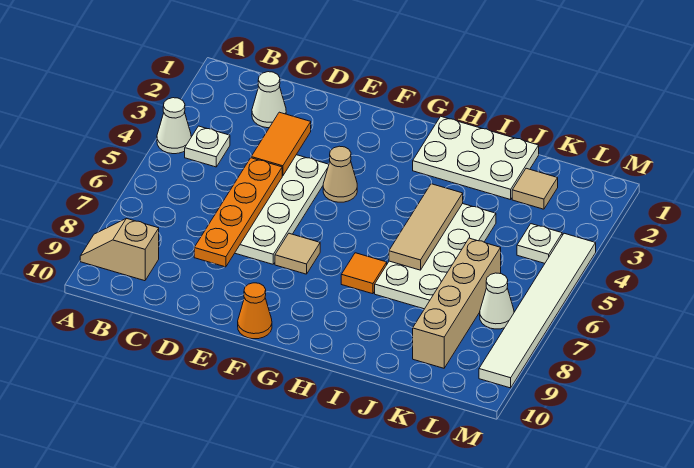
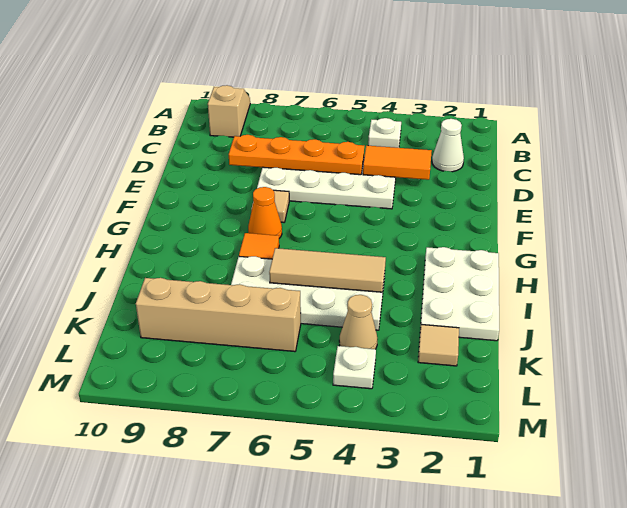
white cone A4 level 1 -> none
tan cone F4 level 1 -> tan cone K4 level 1
orange cone F10 level 1 -> orange cone G7 level 1
white cone L7 level 1 -> none
white tile M4:M9 level 1 -> none

